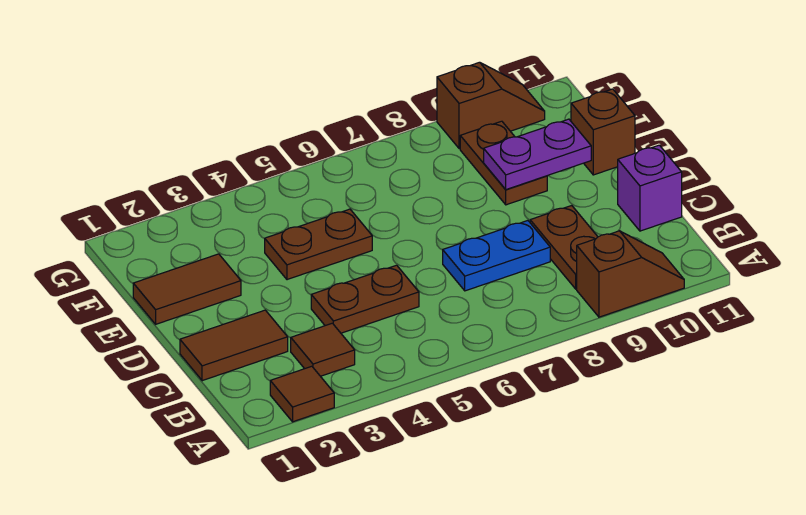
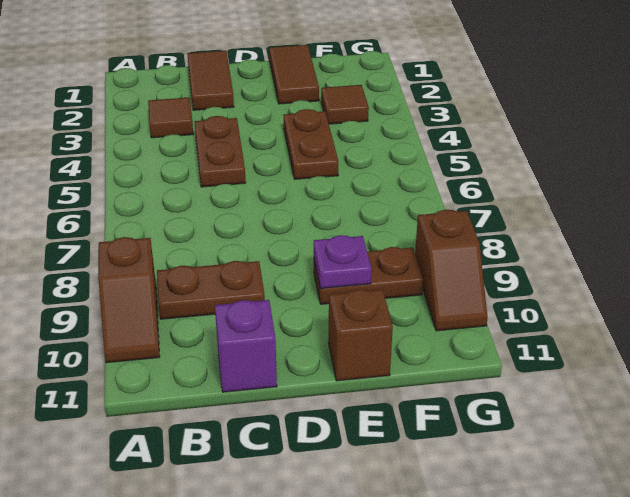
brown tile A2 level 1 -> brown tile F3 level 1
blue plate C7:C8 level 1 -> none
purple plate E9:E10 level 2 -> purple plate E9 level 2

